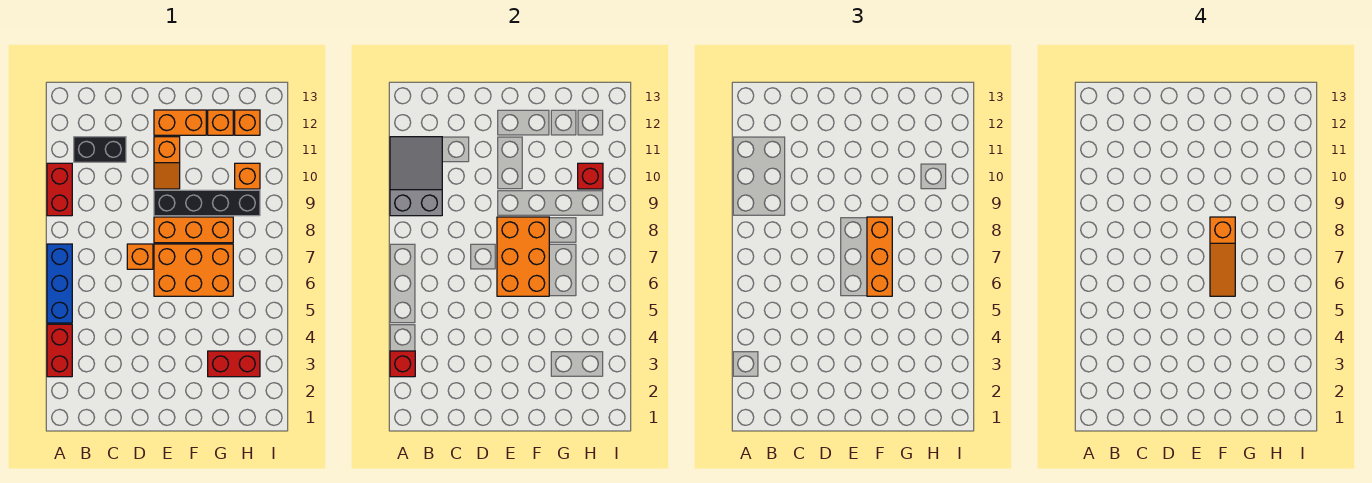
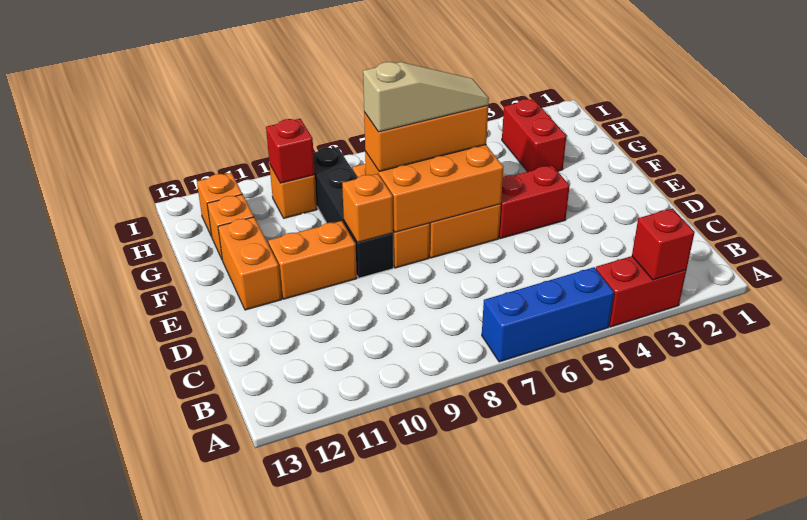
red brick A9:A10 level 1 -> red brick E4:E5 level 1
grey slope A9:B11 level 2 top 9 -> none
black brick B11:C11 level 1 -> none
orange brick D7 level 1 -> orange brick E9 level 2
orange slope E10:E11 level 1 top 11 -> orange brick E10:E11 level 1
orange slope F6:F8 level 4 top 8 -> tan slope F6:F8 level 4 top 8

